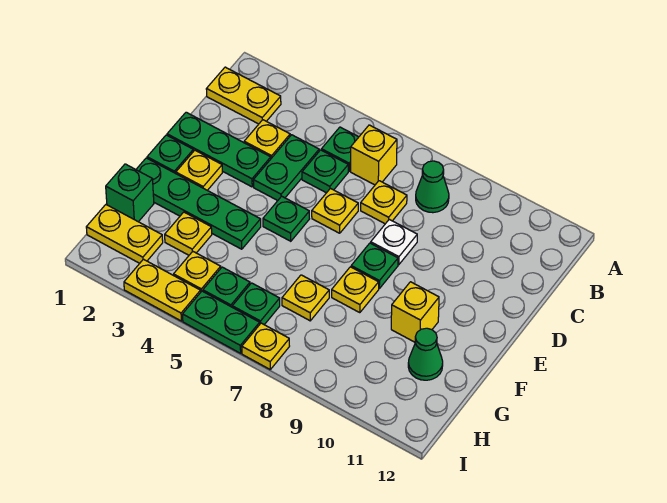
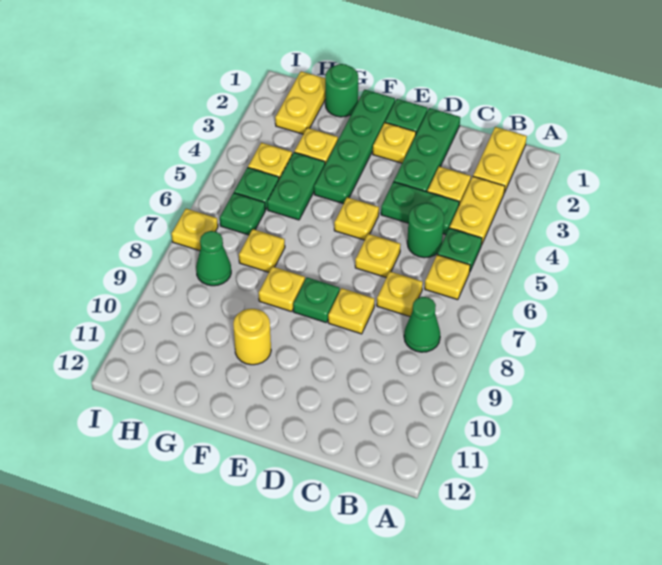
yellow brick B6 level 1 -> yellow plate B6 level 1
green plate C5 level 1 -> green round brick C5 level 1
white plate D8 level 1 -> yellow plate D8 level 1
green plate E5 level 1 -> yellow plate E5 level 1
yellow brick F10 level 1 -> yellow round brick F10 level 1
green brick G1 level 1 -> green round brick G1 level 1
green cone G11 level 1 -> green cone H8 level 1
yellow plate I3:I4 level 1 -> yellow plate B3:B4 level 1
green plate I5:I6 level 1 -> green plate G4:G5 level 1

